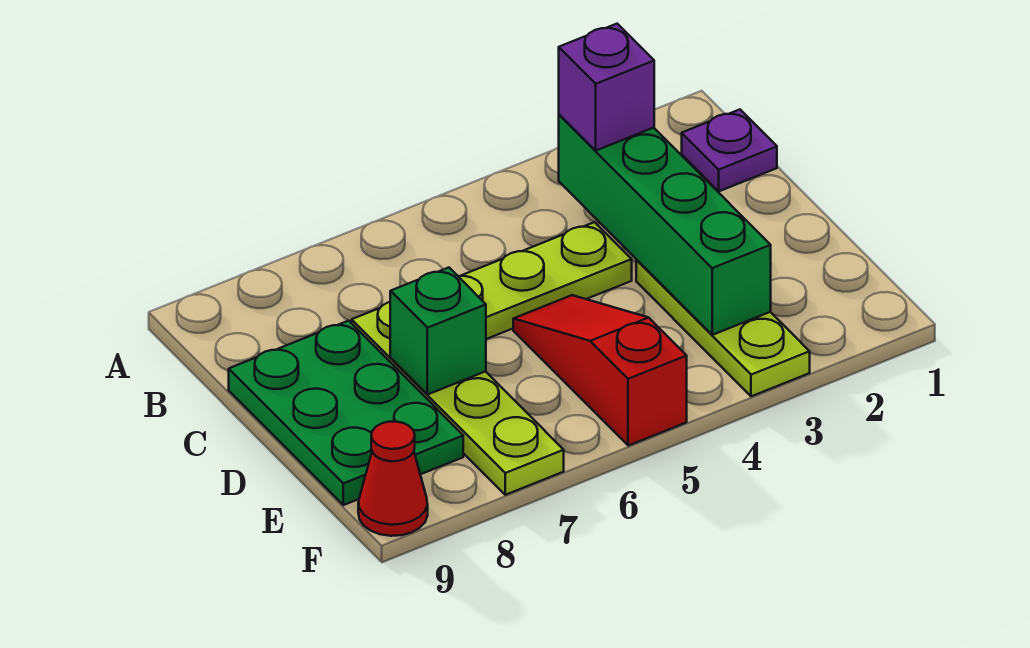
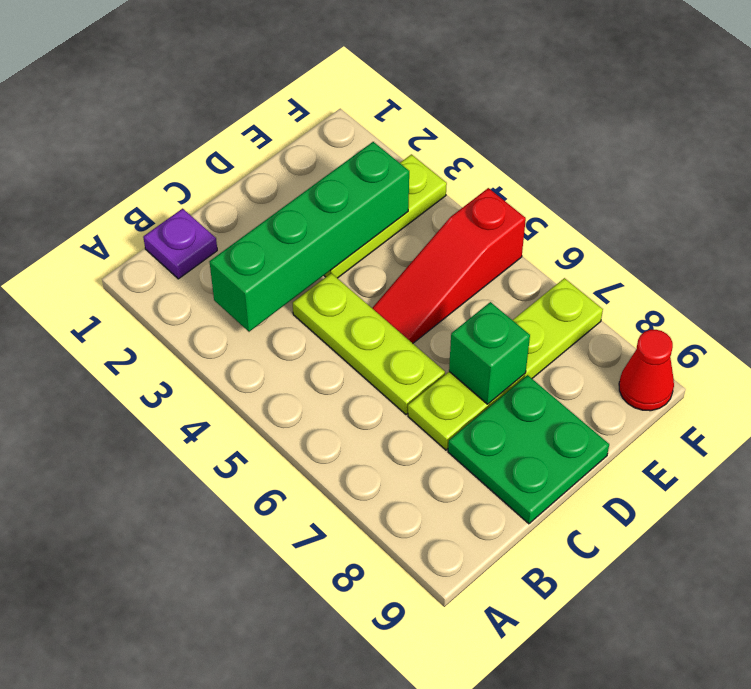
purple brick B3 level 3 -> none
green plate C8:E9 level 1 -> green plate C8:D9 level 1

